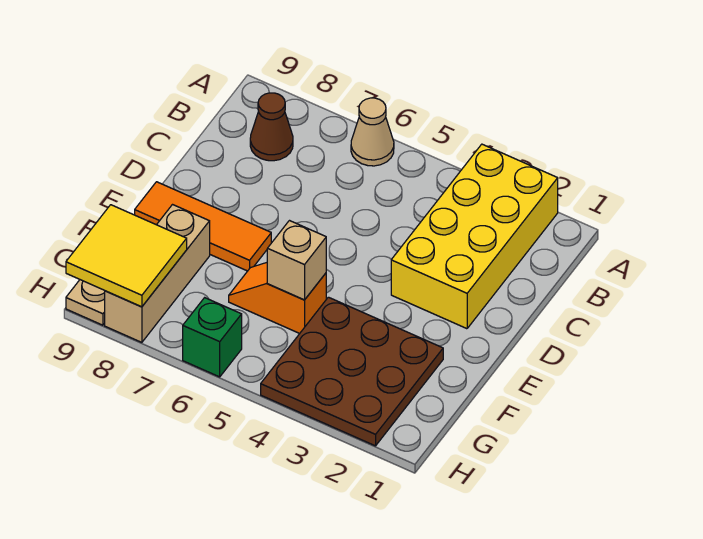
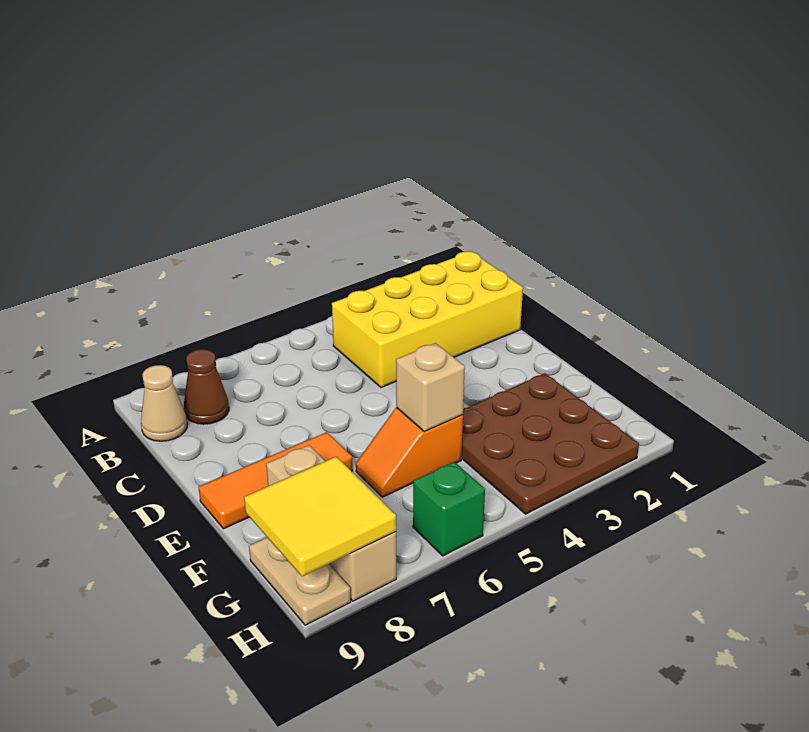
yellow brick A2:D3 level 1 -> yellow brick B1:C4 level 1
tan cone A6 level 1 -> tan cone B9 level 1

